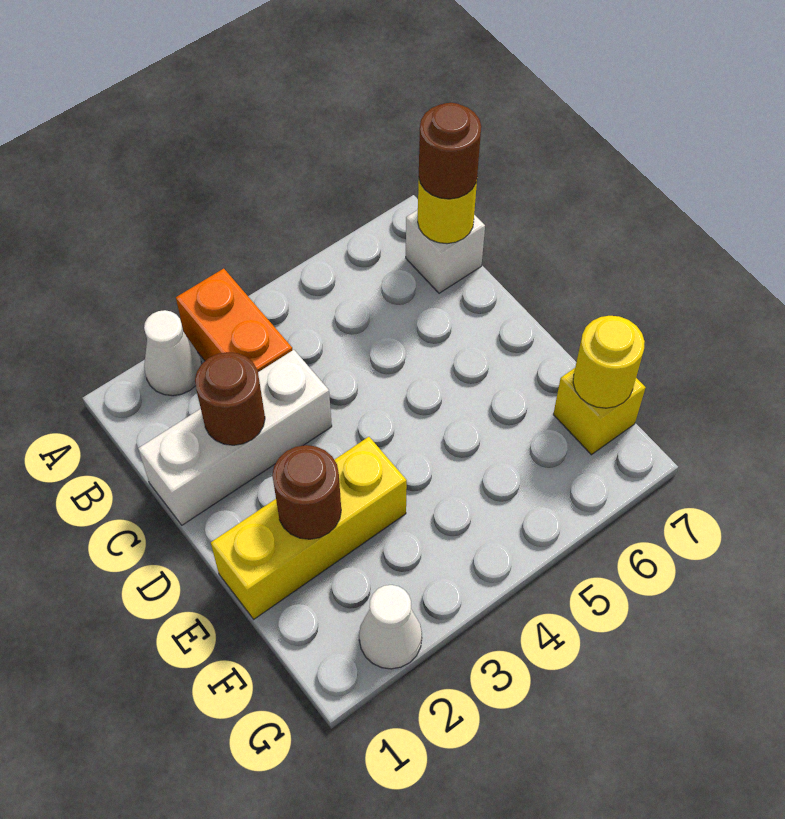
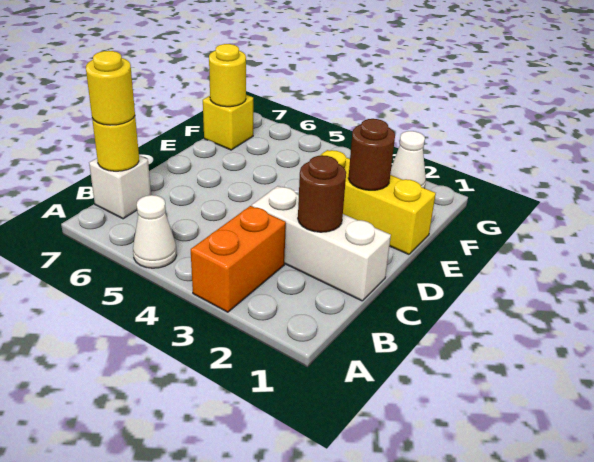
white cone A2 level 1 -> white cone A5 level 1
brown round brick B7 level 3 -> yellow round brick B7 level 3

